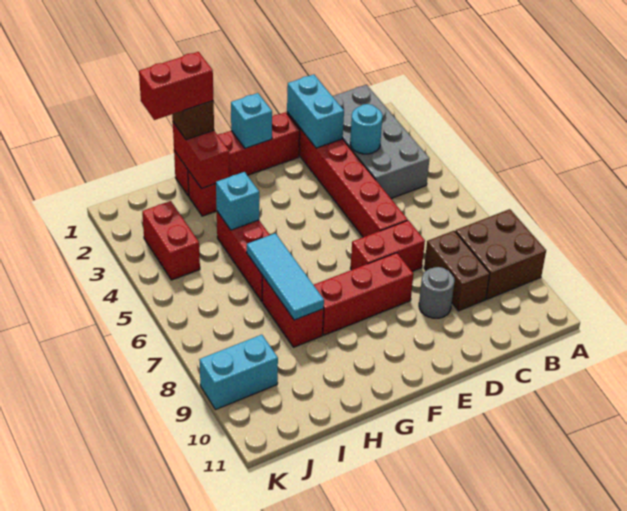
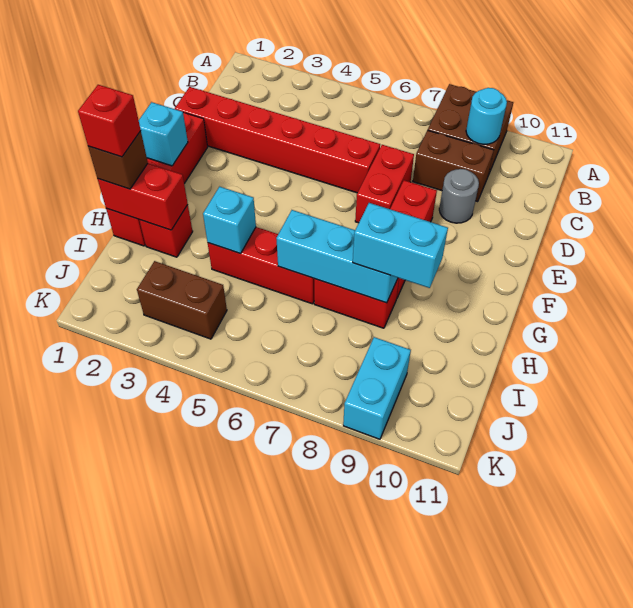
grey brick B1:C4 level 1 -> none
cyan round brick C3 level 2 -> cyan round brick B9 level 2
cyan brick D1:D2 level 2 -> cyan brick H8:H9 level 3
red brick H1:I1 level 4 -> red brick H1 level 4
cyan tile H6:H8 level 2 -> cyan brick H6:H8 level 2
red brick J3:J4 level 1 -> brown brick J3:J4 level 1

